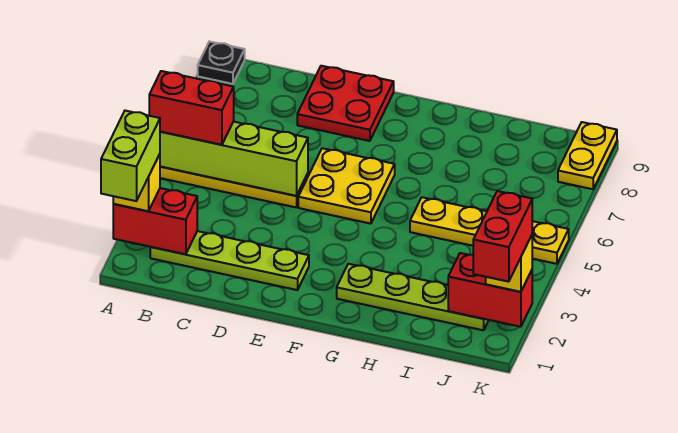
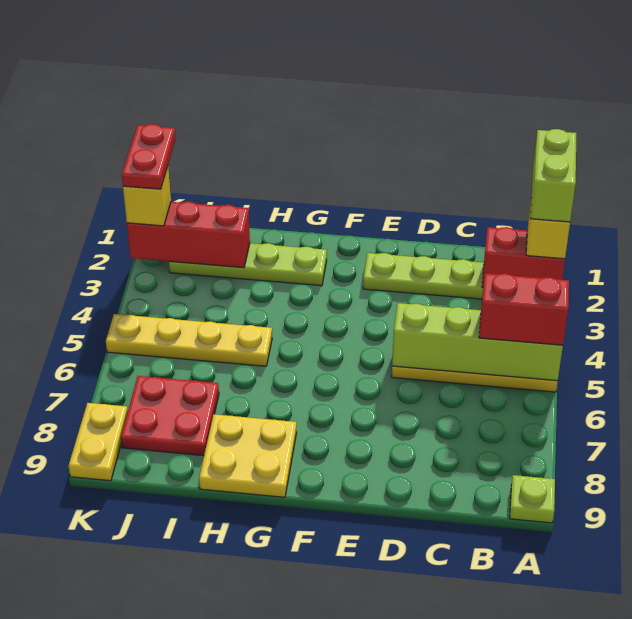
black plate A9 level 1 -> lime plate A9 level 1
red plate D8:E9 level 1 -> red plate I7:J8 level 1
yellow plate E5:F6 level 1 -> yellow plate G8:H9 level 1
red brick J2:K2 level 2 -> red brick I2:K2 level 2
red brick K1:K2 level 4 -> red plate K1:K2 level 4

